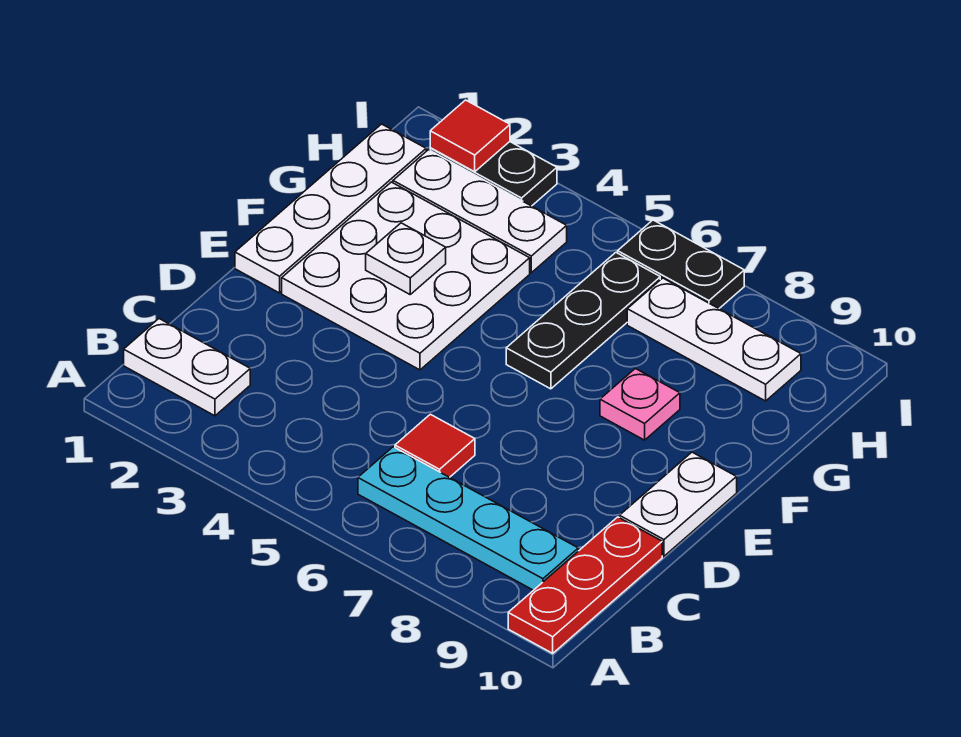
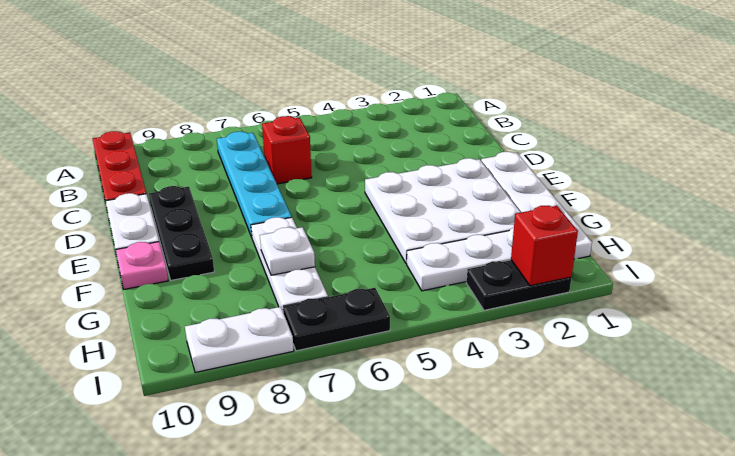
white plate B1:B2 level 1 -> white plate I8:I9 level 1
cyan plate B6:B9 level 1 -> cyan plate B7:E7 level 1
red tile C6 level 1 -> red brick C6 level 1
white plate F3 level 2 -> white plate G7 level 2
black plate F6:H6 level 1 -> black plate D9:F9 level 1
pink plate F8 level 1 -> pink plate F10 level 1
white plate H7:H9 level 1 -> white plate F7:H7 level 1
red tile I2 level 2 -> red brick I2 level 2

